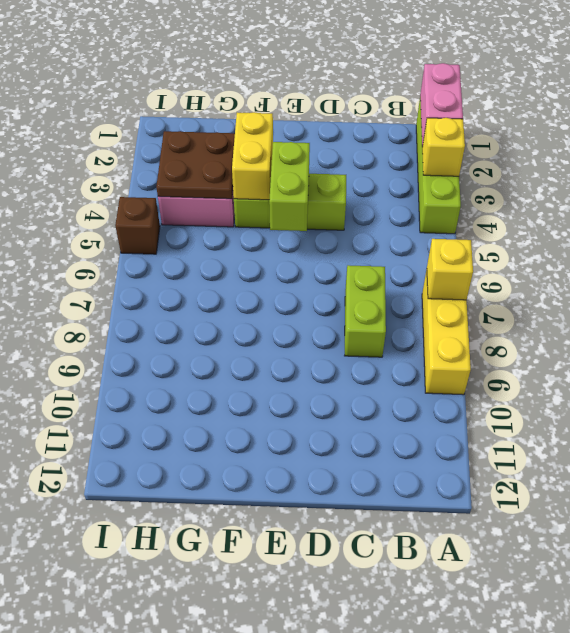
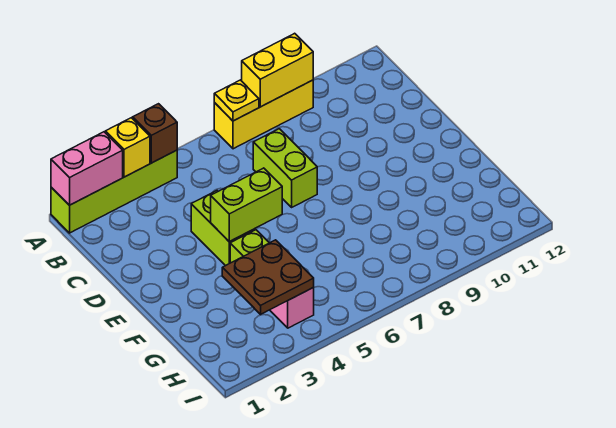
yellow brick A7 level 2 -> yellow plate A7 level 2
lime brick C7:C8 level 1 -> lime brick C7:D7 level 1
yellow brick F3:F4 level 2 -> yellow brick A8:A9 level 2
brown brick I5 level 1 -> brown brick A4 level 2

